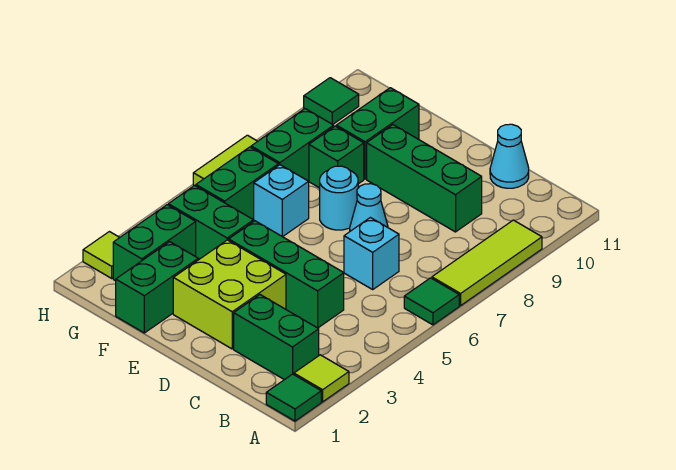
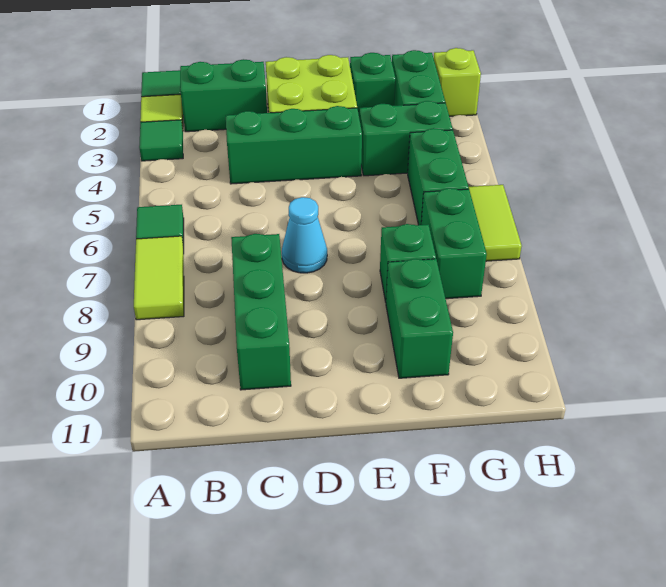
lime tile A7:A9 level 1 -> lime tile A7:A8 level 1
cyan brick C6 level 1 -> none
green brick C9:E9 level 1 -> green brick C8:C10 level 1
cyan cone C11 level 1 -> none
cyan round brick E7 level 1 -> none
green brick F1:F2 level 1 -> green brick F2 level 1
cyan brick F6 level 1 -> none
lime tile H2 level 1 -> lime brick H2 level 1
green tile H10 level 1 -> green tile A3 level 1

